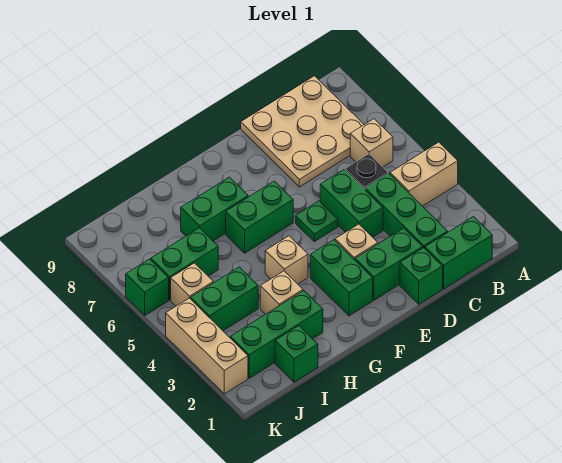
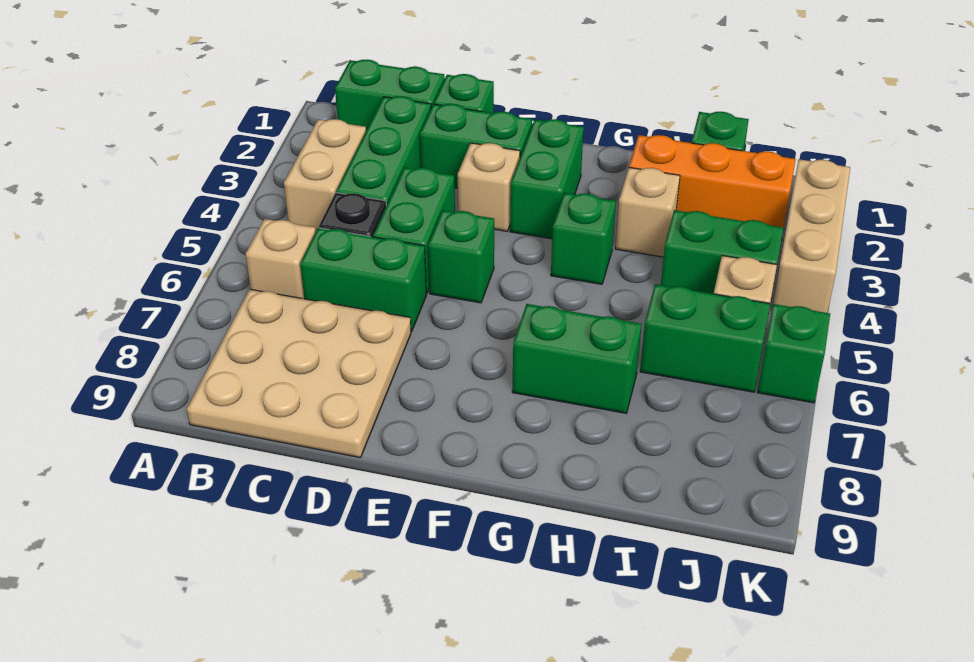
tan brick A4:B4 level 1 -> tan brick B3:B4 level 1
green plate E5 level 1 -> green brick E5 level 1
green brick F6:G6 level 1 -> green brick C6:D6 level 1
tan brick G4 level 1 -> green brick G4 level 1
green brick H2:J2 level 1 -> orange brick H2:J2 level 1

